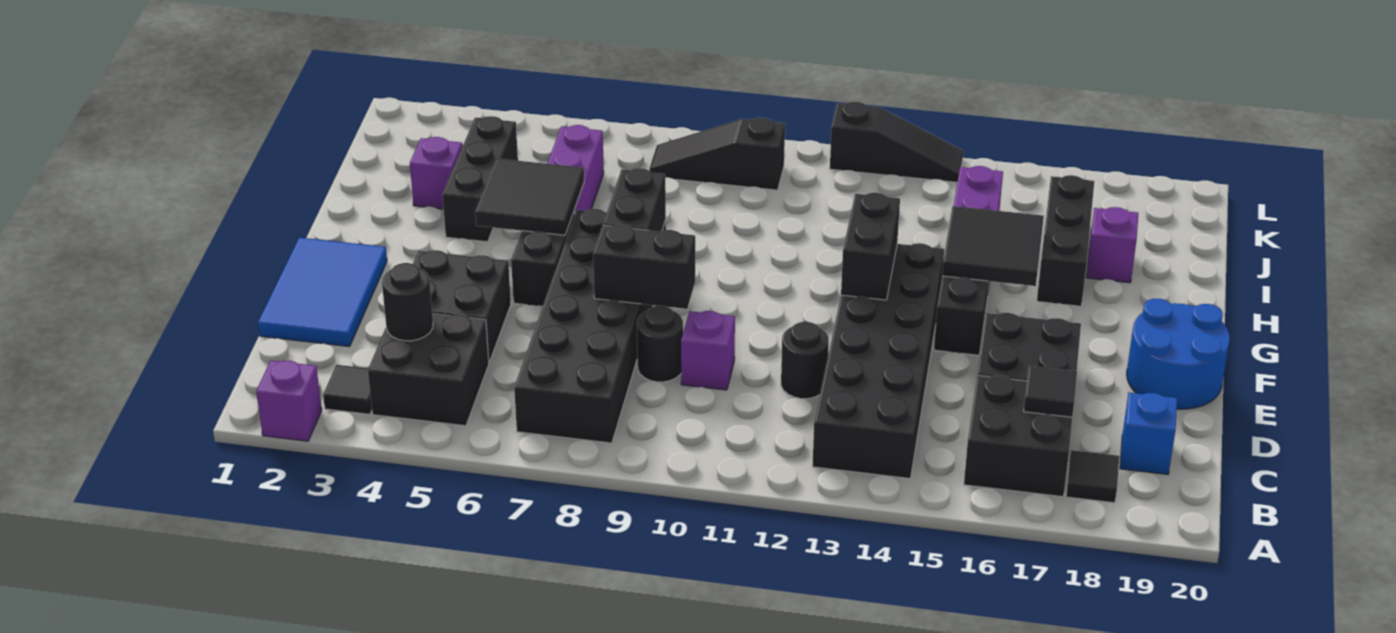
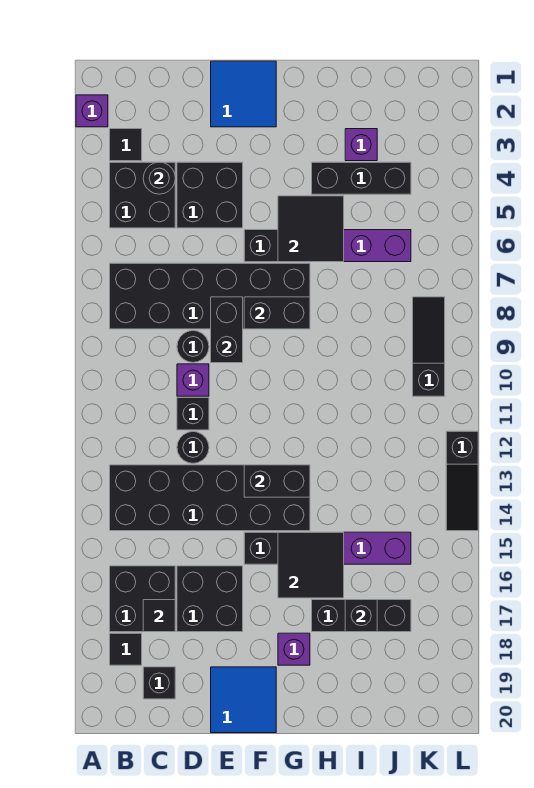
blue brick C19 level 1 -> black brick C19 level 1
blue tile D1:F2 level 1 -> blue tile E1:F2 level 1
none -> black brick D11 level 1
blue round brick E19:F20 level 1 -> blue tile E19:F20 level 1
none -> black brick I17 level 2
purple brick I18 level 1 -> purple brick G18 level 1

